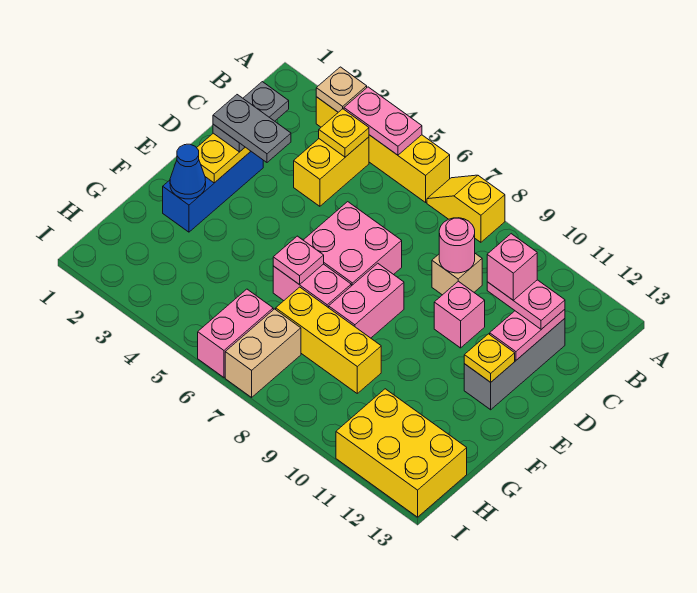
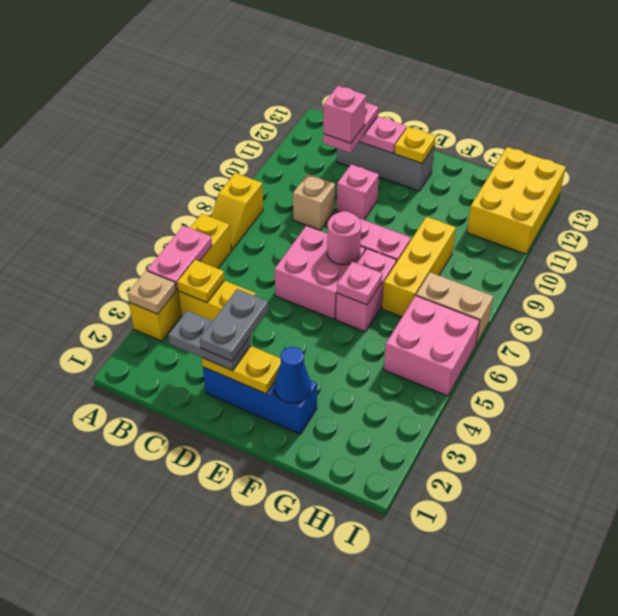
pink round brick C9 level 2 -> pink round brick E7 level 2
pink brick H6:I6 level 1 -> pink brick H5:I6 level 1

